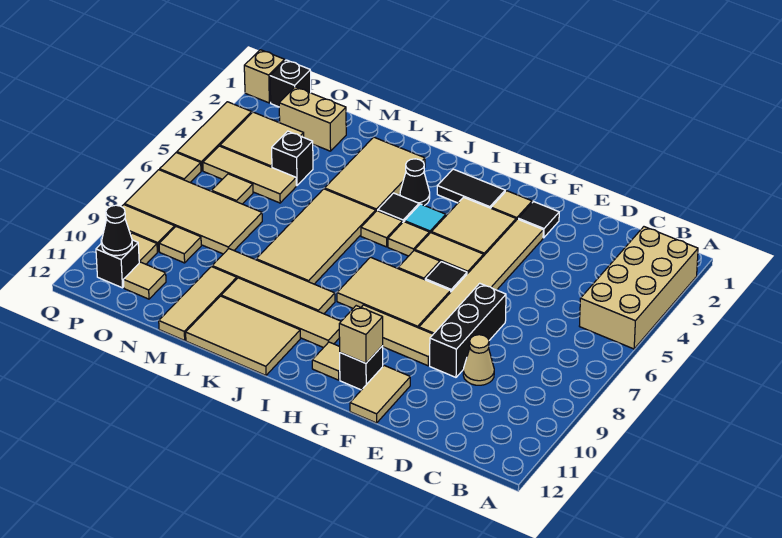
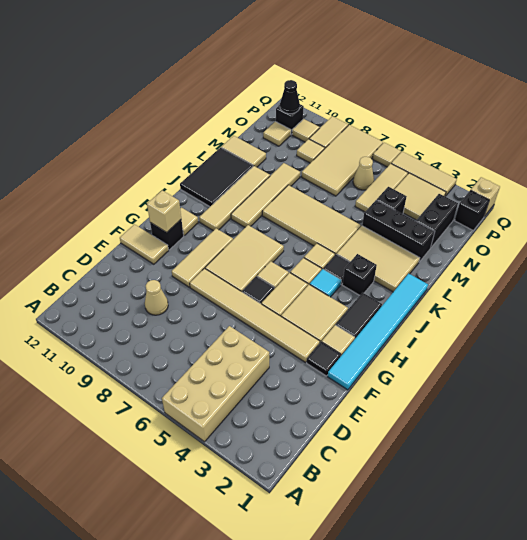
tan brick A2:B5 level 1 -> tan brick A4:D5 level 1
black brick E7:E9 level 1 -> black brick M2:M4 level 1
none -> cyan tile F1:K1 level 1
black cone J3 level 1 -> black brick J3 level 1
tan tile J11:L12 level 1 -> black tile J11:L12 level 1
tan tile M10:M12 level 1 -> tan tile M11:M12 level 1
tan brick N2:O2 level 1 -> black brick N2:O2 level 1
tan tile O6 level 1 -> tan cone O6 level 1

